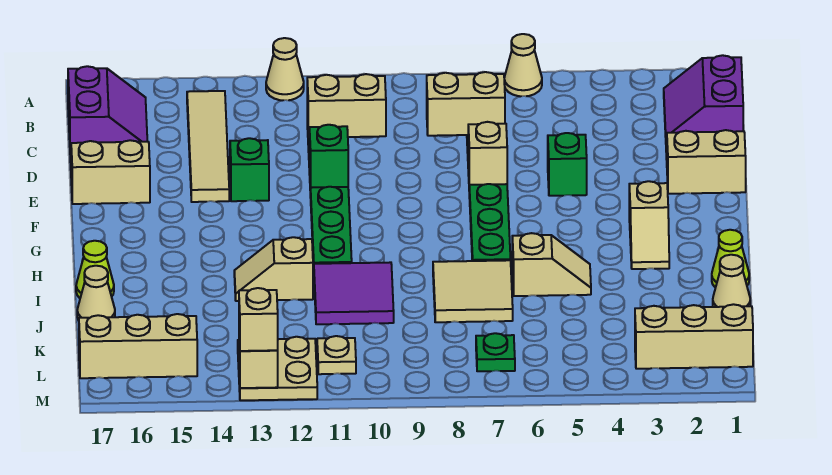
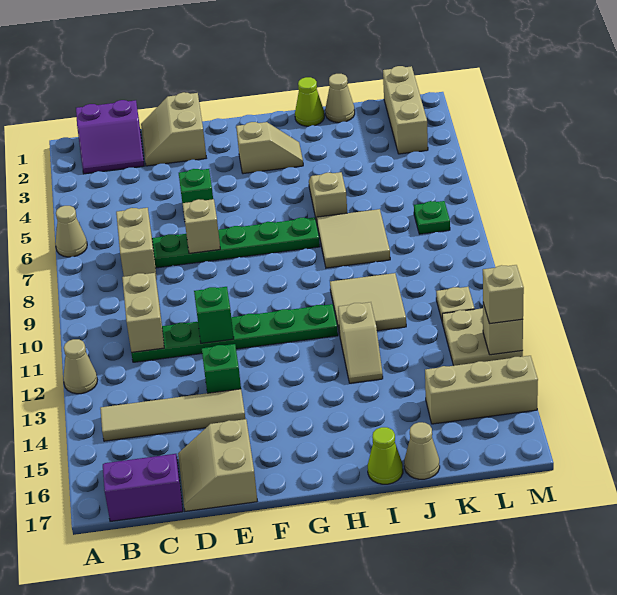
purple tile I10:J11 level 1 -> tan tile I10:J11 level 1
tan brick L15:L17 level 1 -> tan brick K15:M15 level 1

